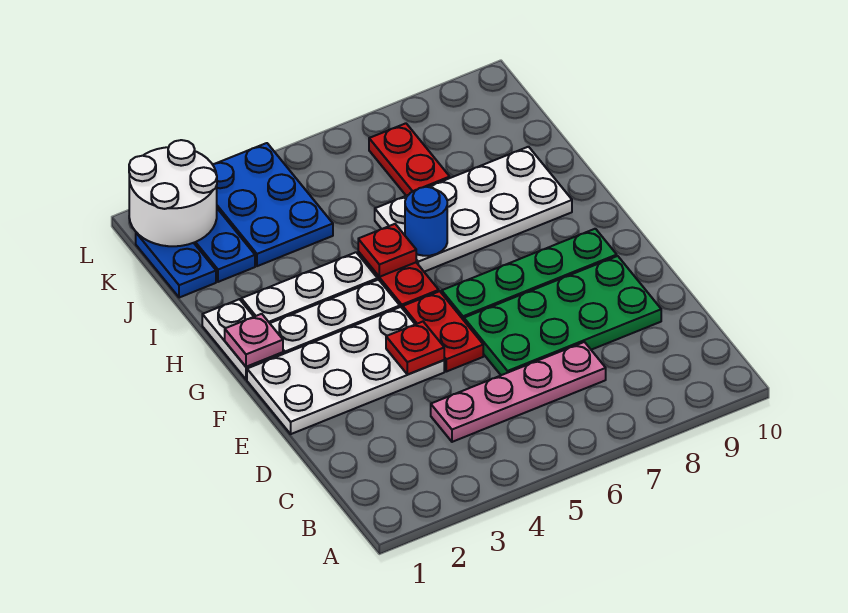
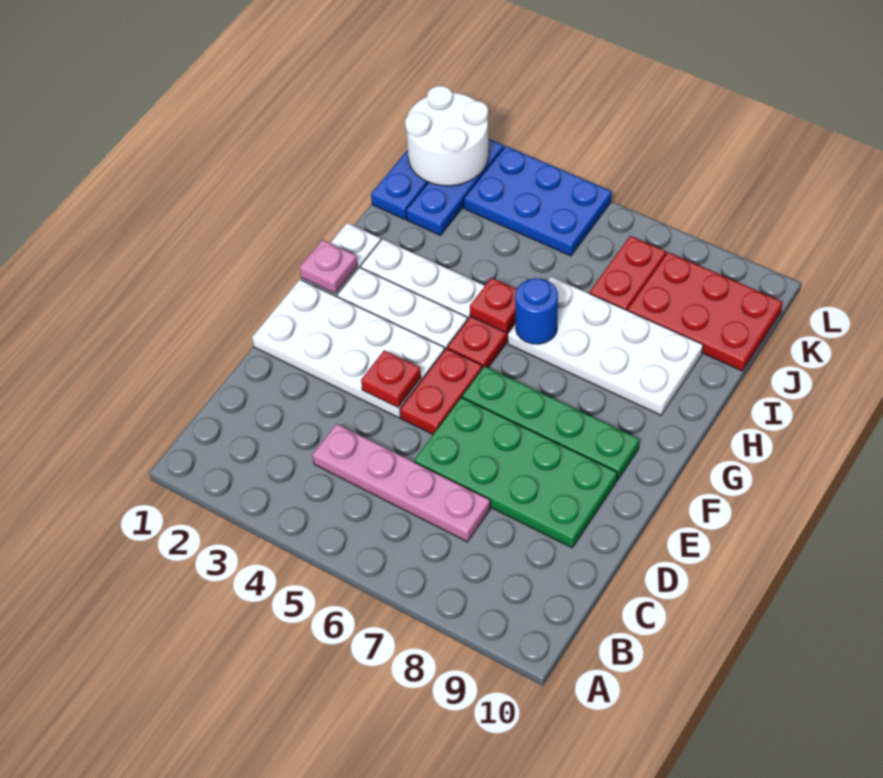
blue plate J3:L4 level 1 -> blue plate K3:L5 level 1
none -> red plate J8:K10 level 1

